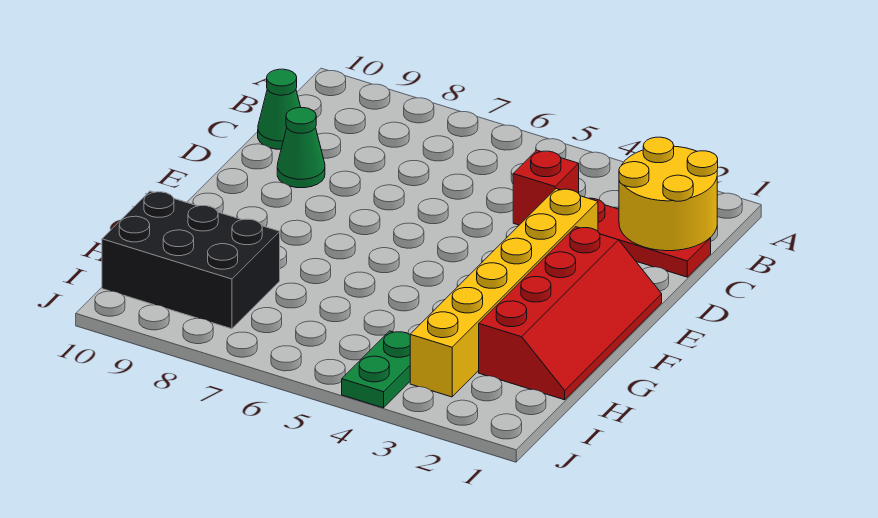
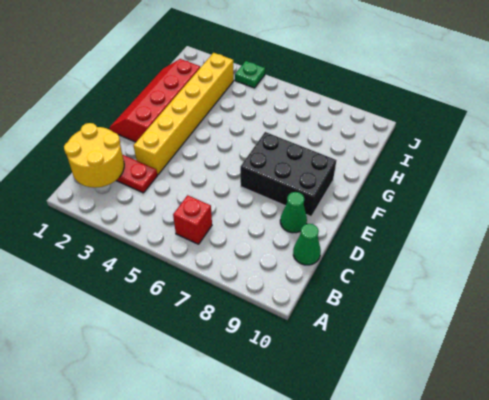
red brick C4 level 1 -> red brick B6 level 1
black brick H8:I10 level 1 -> black brick E7:F9 level 1
green plate I4:J4 level 1 -> green plate J4 level 1

